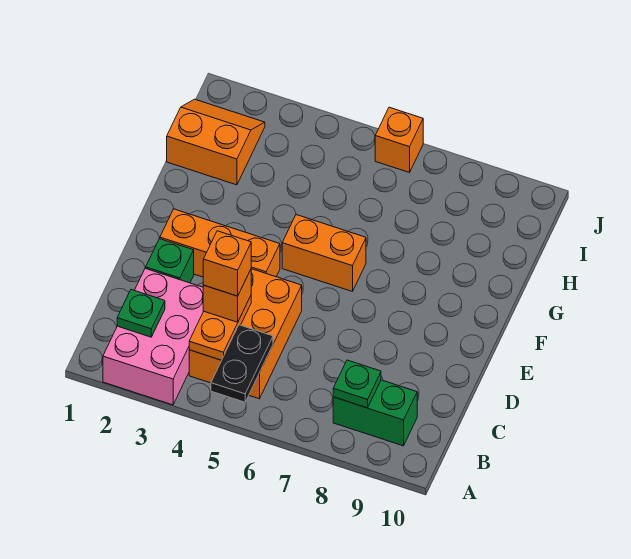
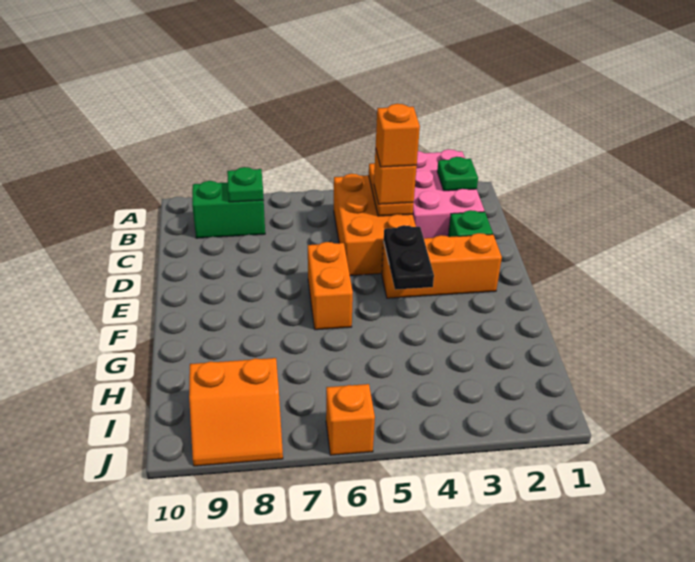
black plate A5:B5 level 2 -> black plate E4:F4 level 2
orange brick F5:F6 level 1 -> orange brick E6:F6 level 1
orange slope H1:I2 level 1 top H -> orange slope I8:J9 level 1 top I

